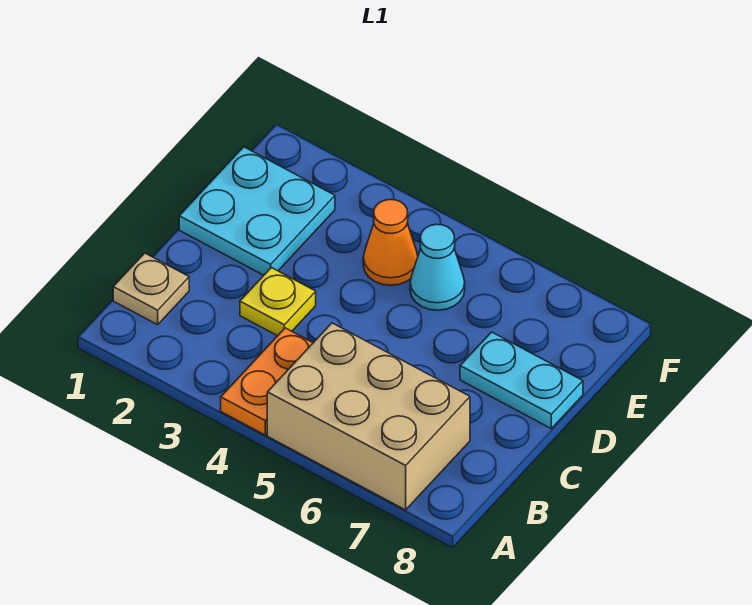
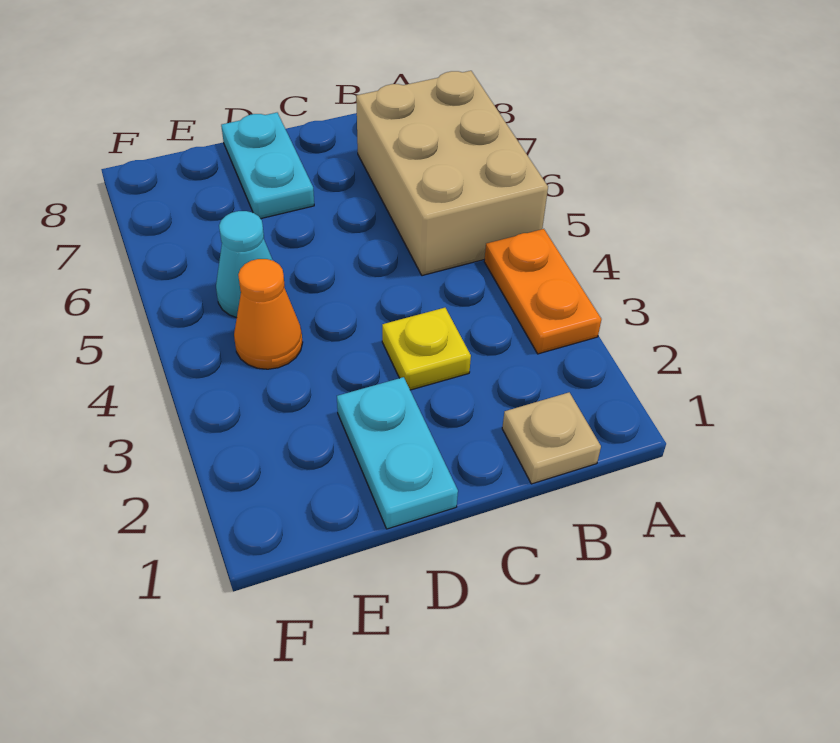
orange plate A4:B4 level 1 -> orange plate A3:A4 level 1
cyan plate D1:E2 level 1 -> cyan plate D1:D2 level 1

